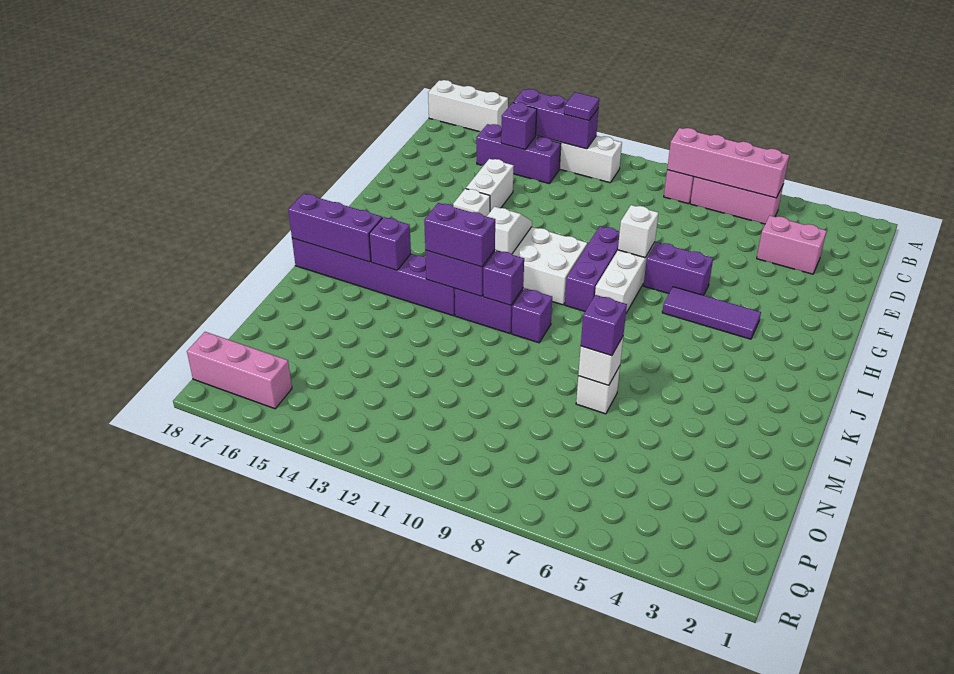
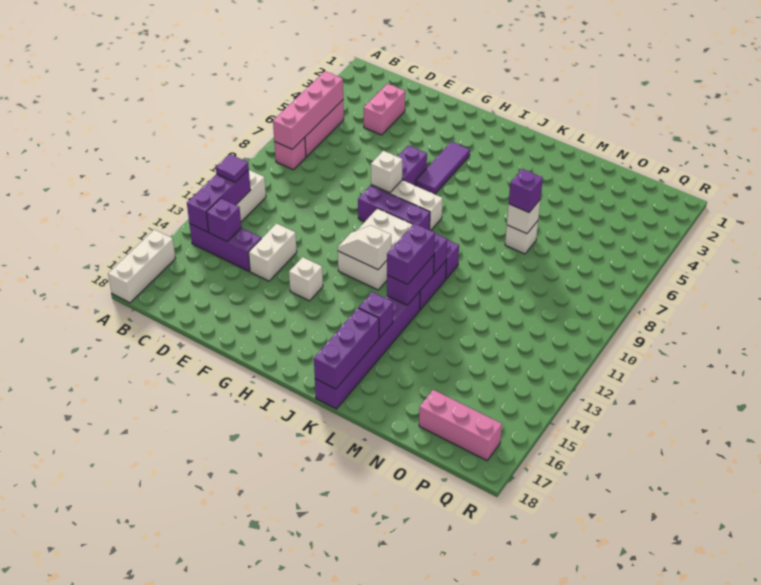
purple brick C13:C15 level 1 -> purple brick B14:D14 level 1
white brick E14:F14 level 1 -> white brick E13:E14 level 1
pink brick Q16:Q18 level 1 -> pink brick O17:Q17 level 1

